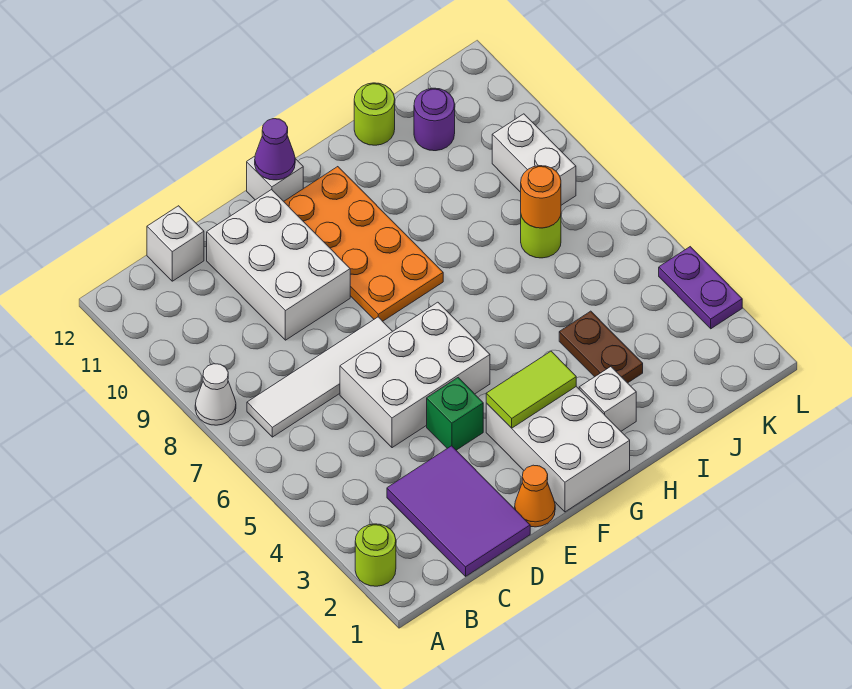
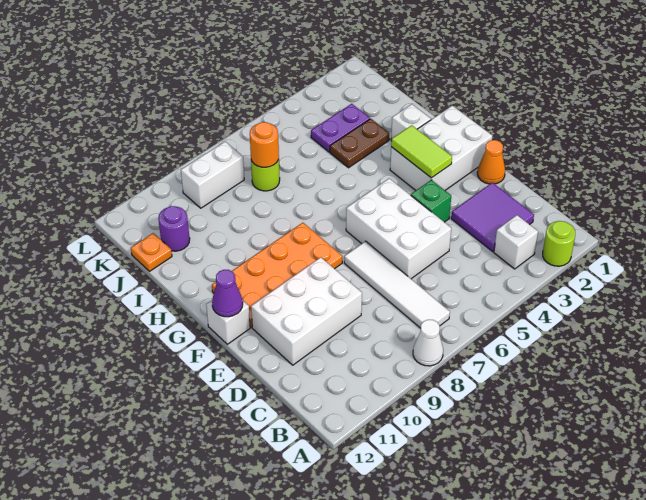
purple tile C1:D3 level 1 -> purple tile C2:D3 level 1
white brick C12 level 1 -> white brick B3 level 1
lime round brick I12 level 1 -> none
none -> orange plate J12 level 1
purple plate L3:L4 level 1 -> purple plate J3:J4 level 1

